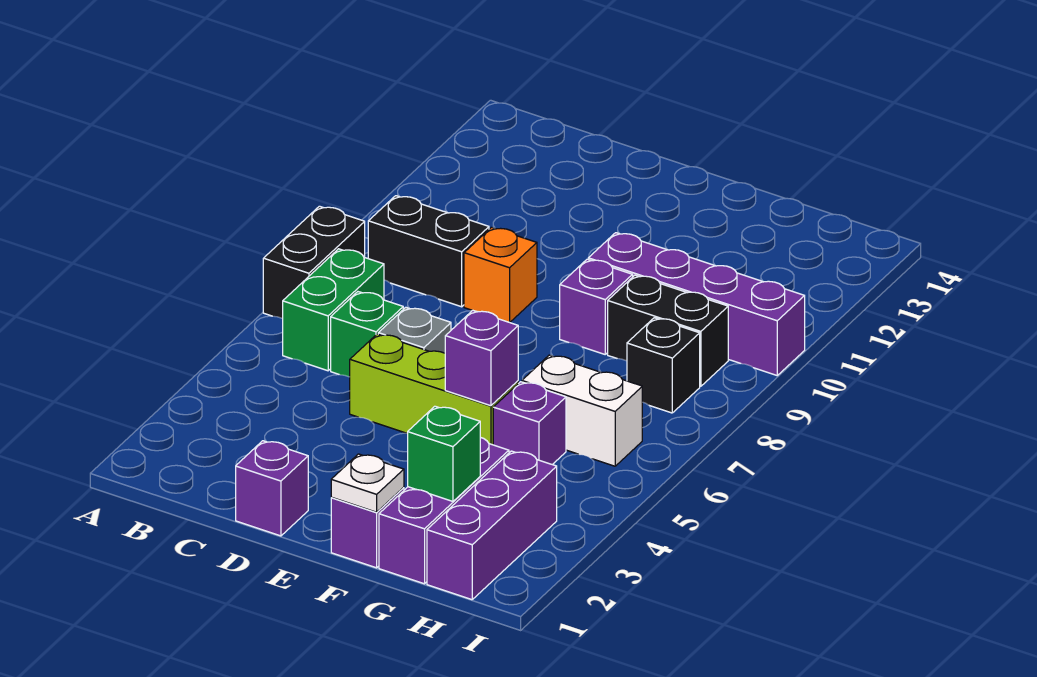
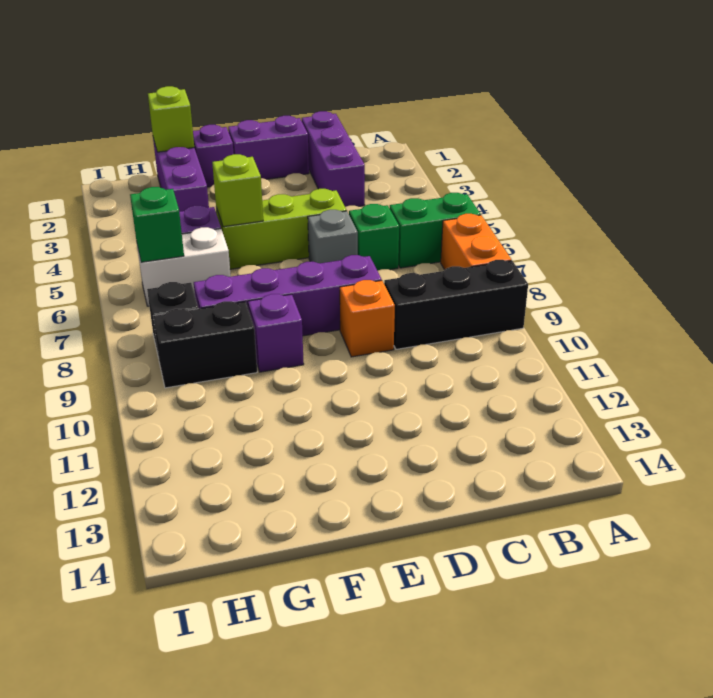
black brick A7:A8 level 1 -> orange brick A7:A8 level 1
green brick B6:B7 level 1 -> green brick A6:B6 level 1
black brick B9:C9 level 1 -> black brick A9:C9 level 1
purple brick D1 level 1 -> purple brick D1:E1 level 1
white plate F1 level 2 -> none
purple brick F5 level 2 -> lime brick F5 level 2
purple brick F10:I10 level 1 -> purple brick D8:G8 level 1
none -> lime brick G1 level 2
green brick G2 level 2 -> green brick H6 level 2
purple brick H1:H3 level 1 -> purple brick C1:C3 level 1

